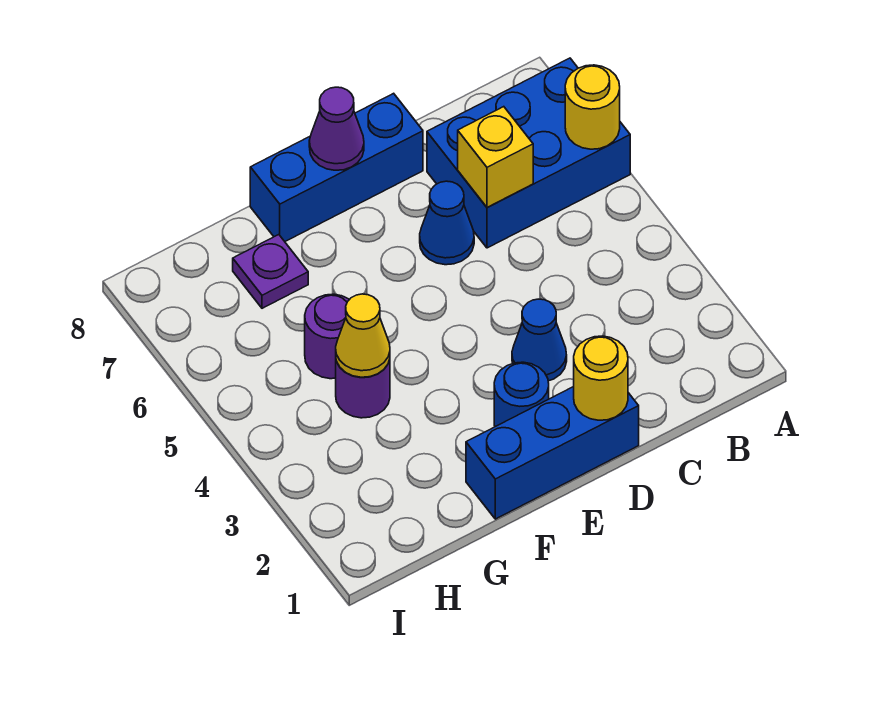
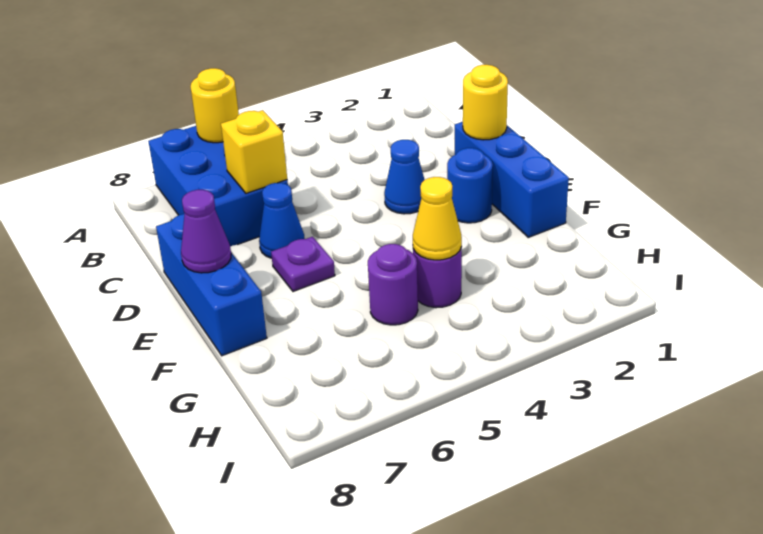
purple plate G7 level 1 -> purple plate E6 level 1

